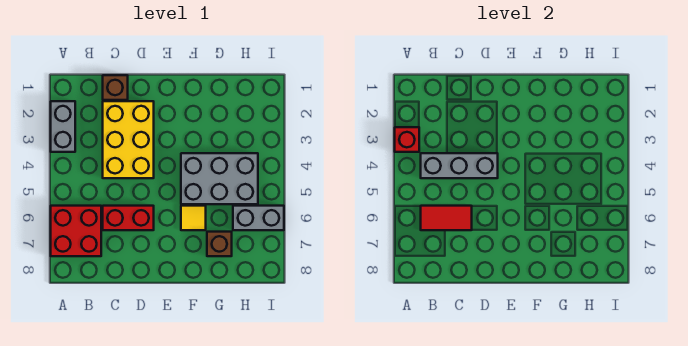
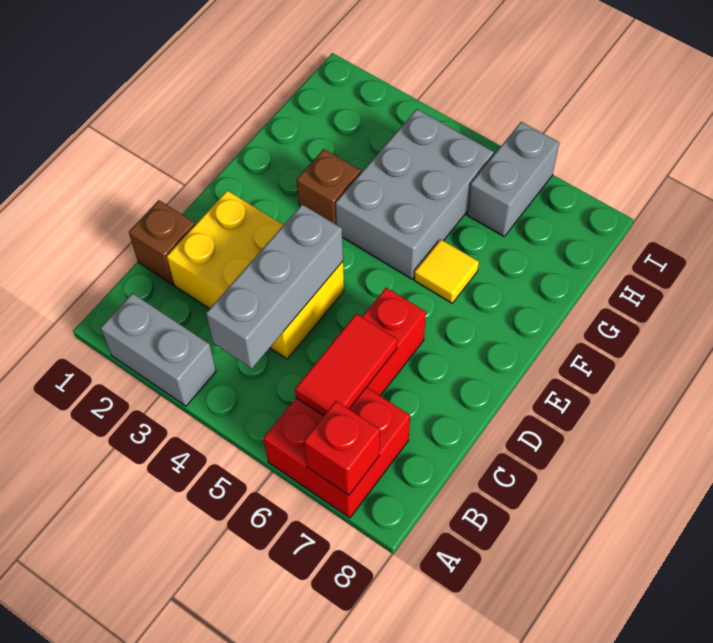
red brick A3 level 2 -> red brick A7 level 2
brown brick G7 level 1 -> brown brick F3 level 1

